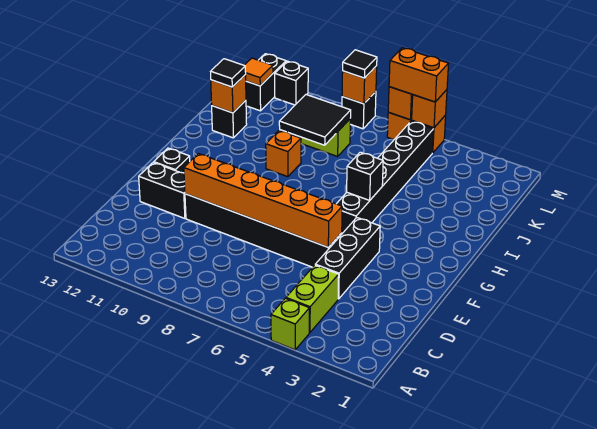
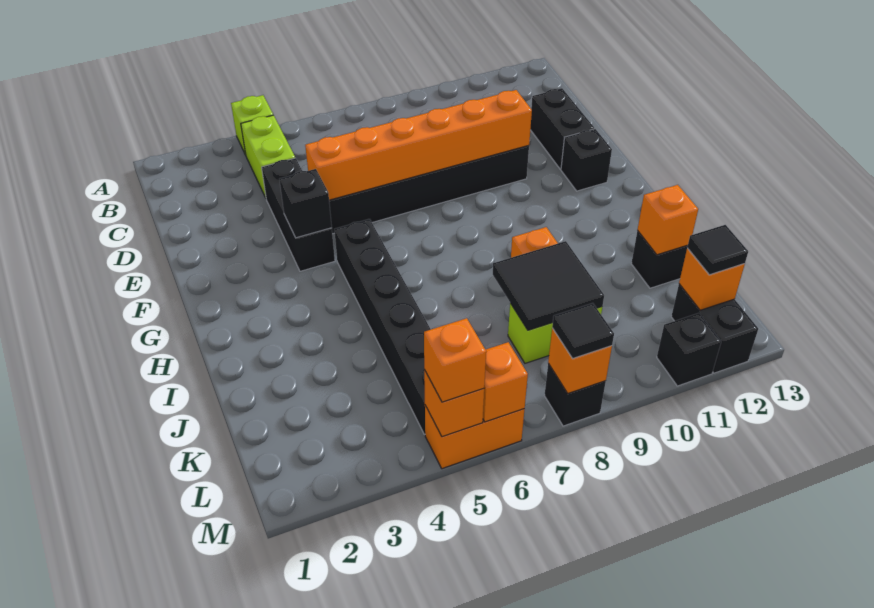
black brick E11:E12 level 1 -> black brick D12:E12 level 1
black brick H5 level 2 -> black brick F4 level 2
black tile J12 level 3 -> black tile L12 level 3
orange tile L12 level 2 -> orange brick L12 level 2
orange brick M5:M6 level 3 -> orange brick M5 level 3

